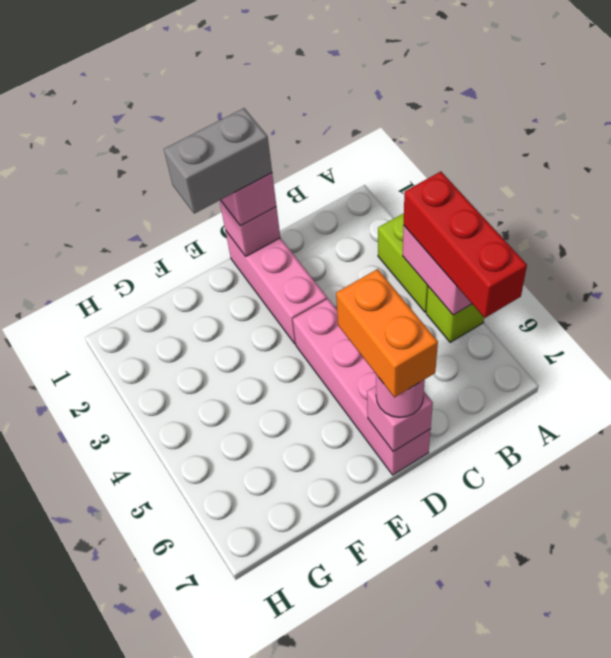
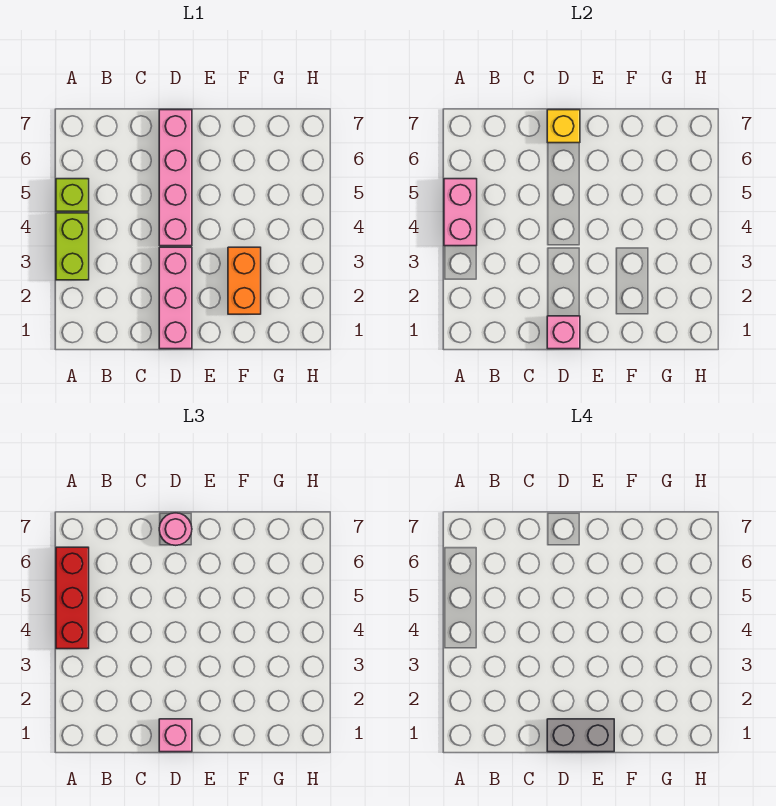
orange brick D6:D7 level 4 -> orange brick F2:F3 level 1
pink brick D7 level 2 -> yellow brick D7 level 2

